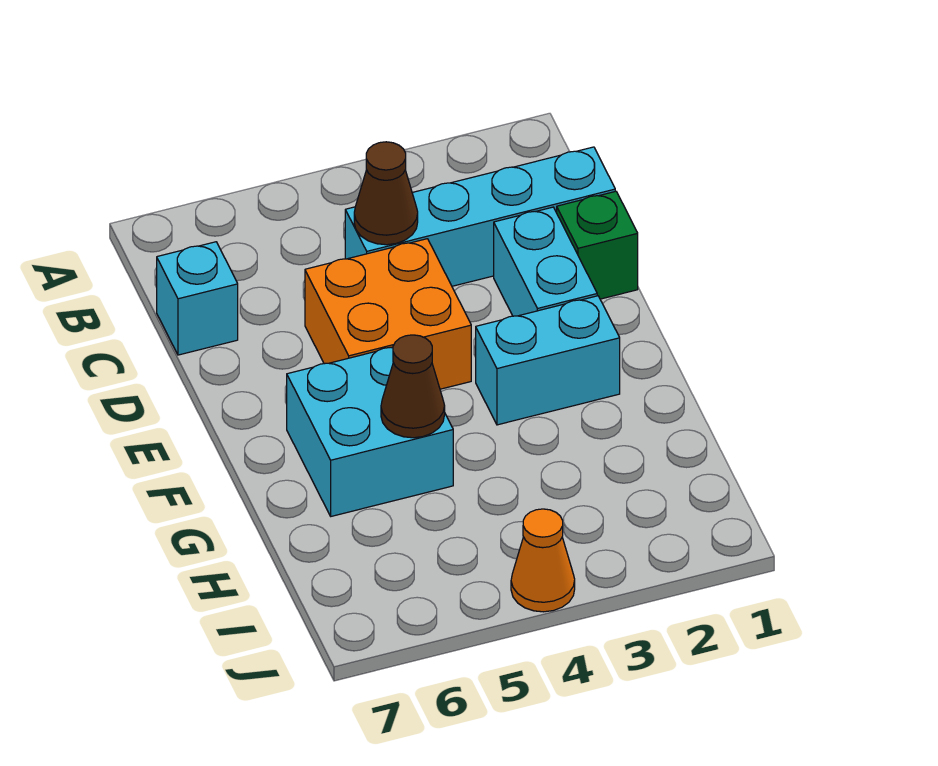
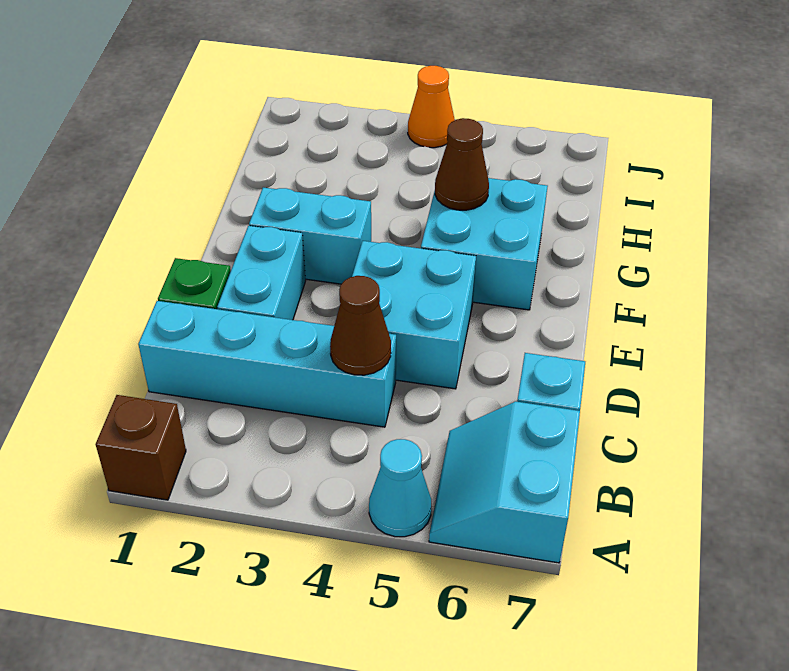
none -> brown brick A1 level 1
none -> cyan cone A5 level 1
none -> cyan slope A6:B7 level 1 top 7
orange brick D4:E5 level 1 -> cyan brick D4:E5 level 1

